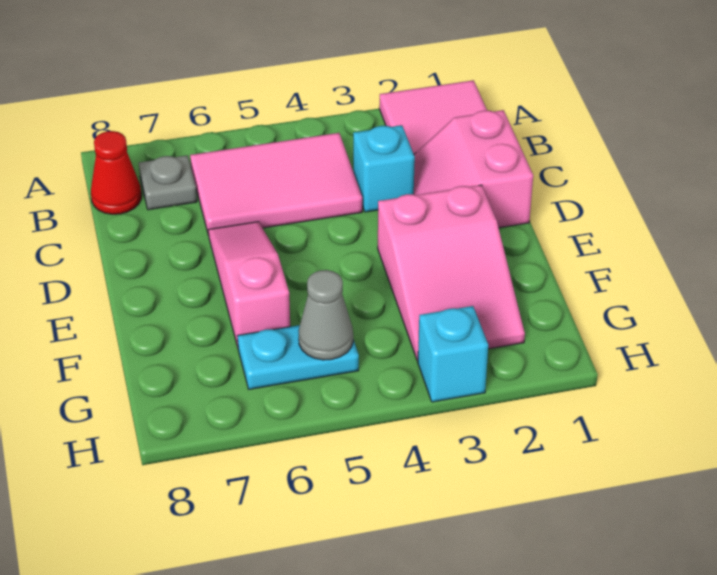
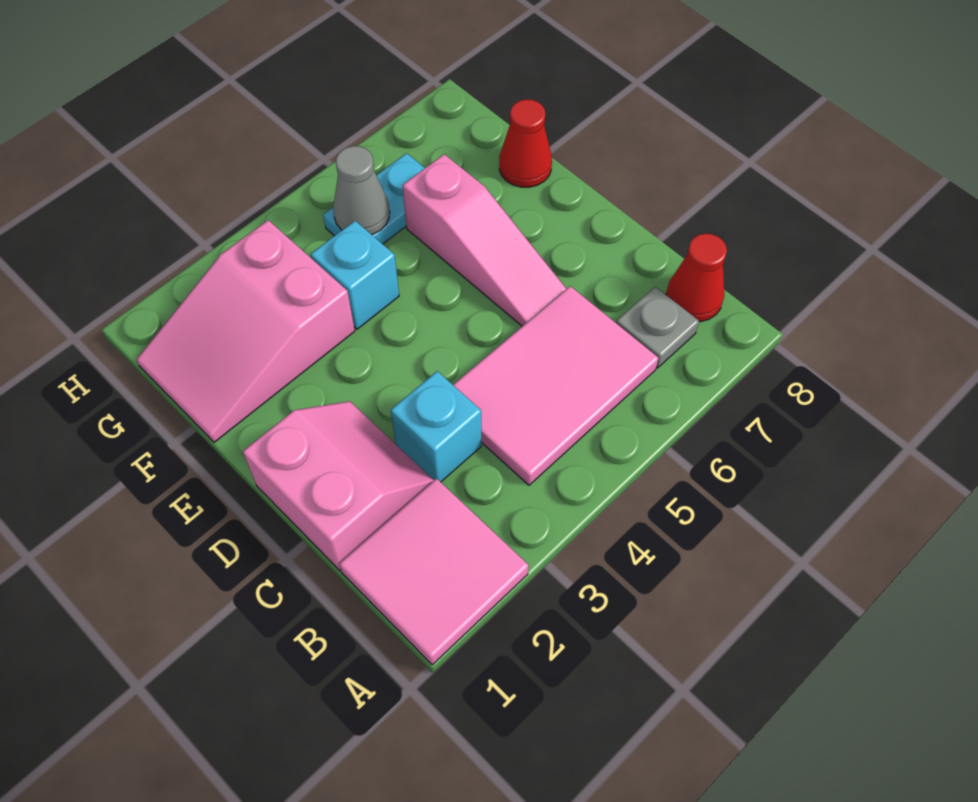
pink slope E2:G3 level 1 top E -> pink slope F1:G3 level 1 top 3
none -> red cone F8 level 1
cyan brick H3 level 1 -> cyan brick F4 level 1

